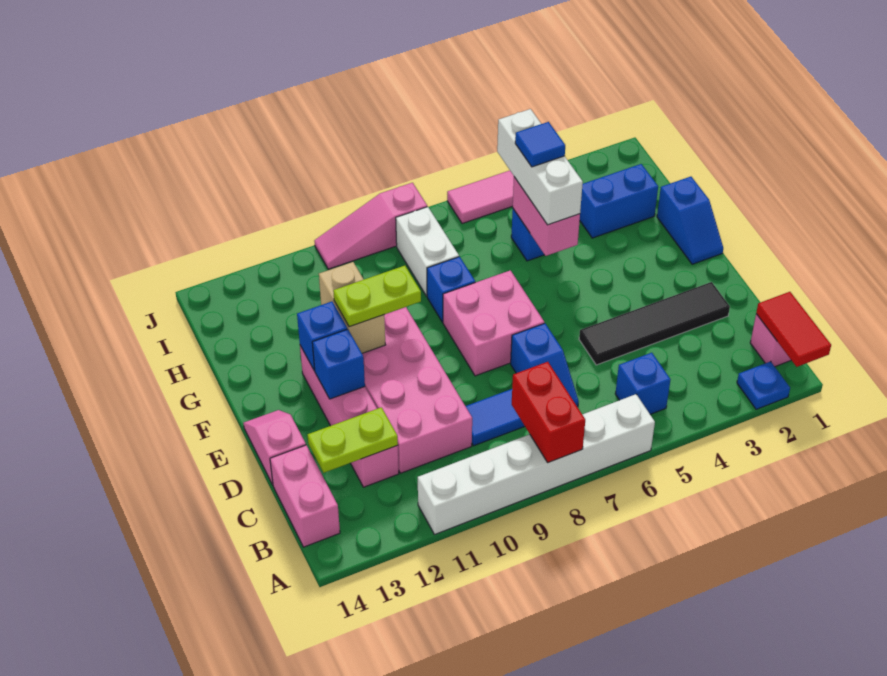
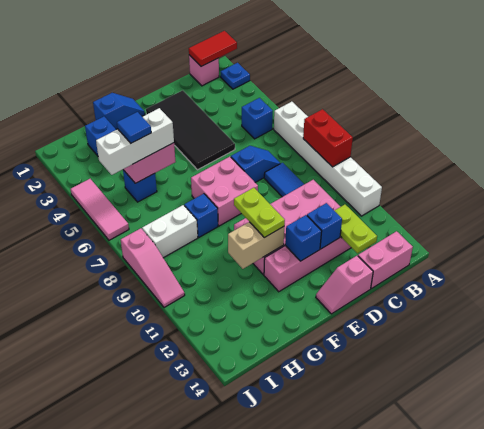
red brick A8:B8 level 2 -> red brick A8:A9 level 2
black tile D2:D5 level 1 -> black tile D2:E5 level 1
blue brick F12 level 2 -> blue brick D12 level 2

